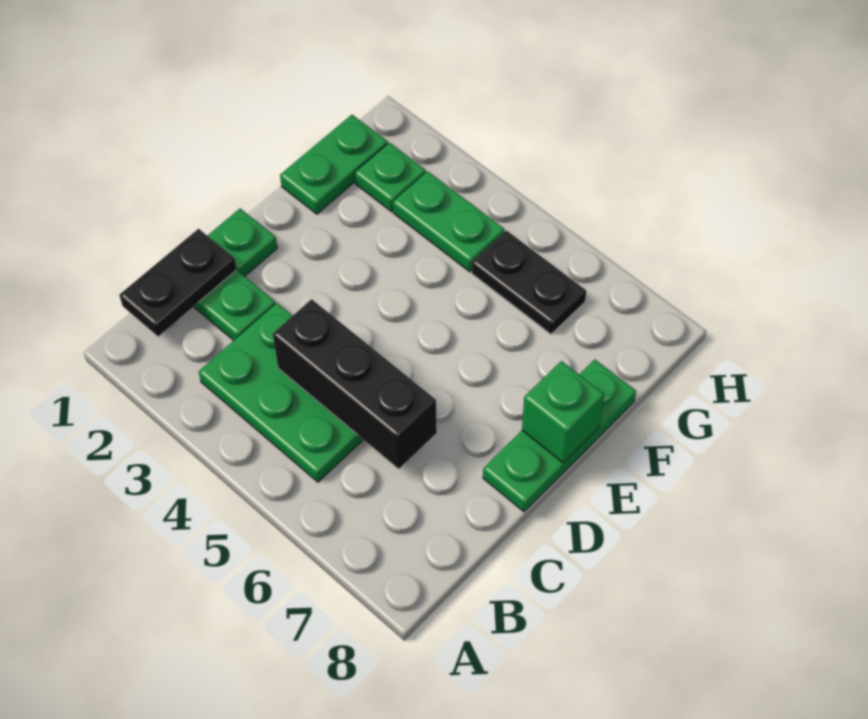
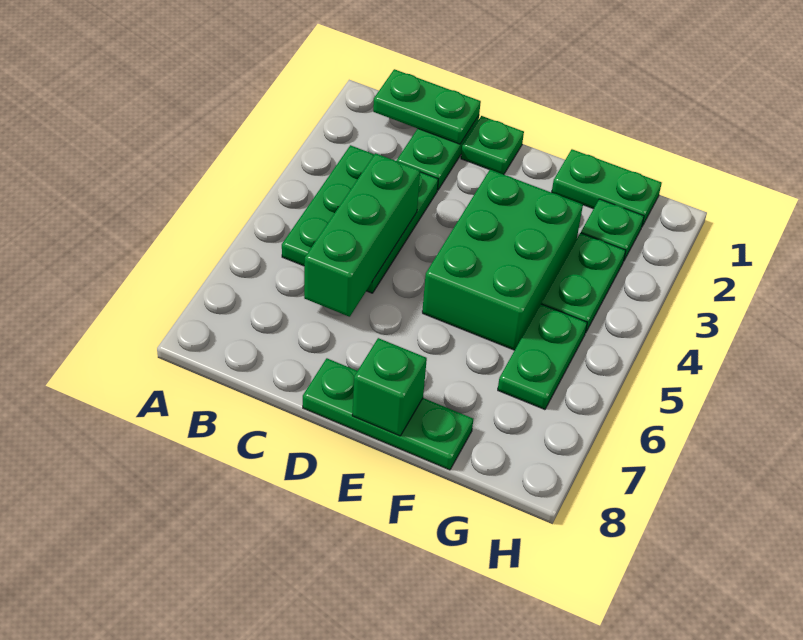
black plate B1:C1 level 2 -> green plate B1:C1 level 2
black brick C4:C6 level 2 -> green brick C4:C6 level 2
none -> green brick E3:F5 level 1
black plate G5:G6 level 1 -> green plate G5:G6 level 1

